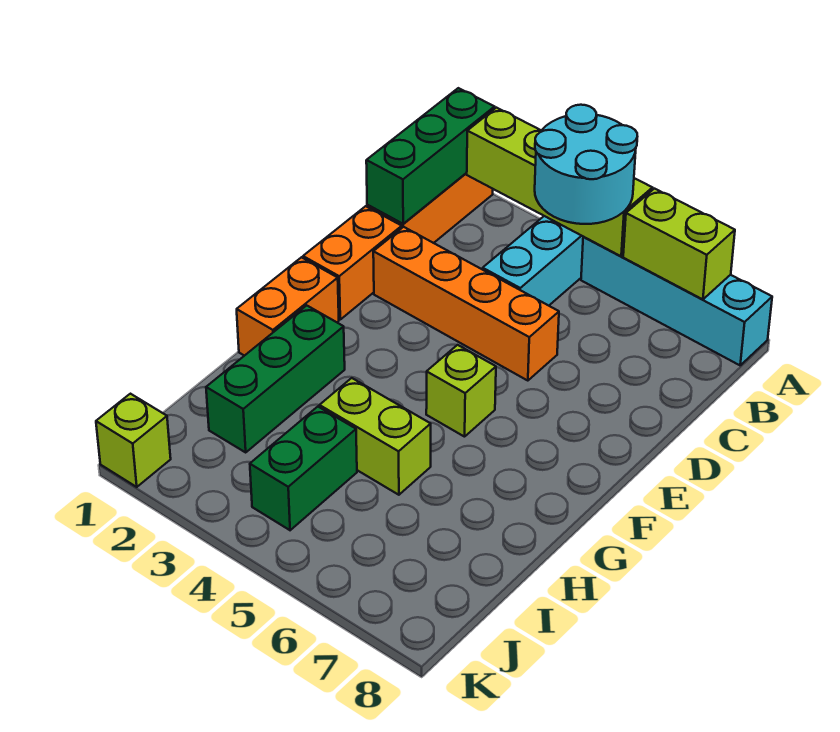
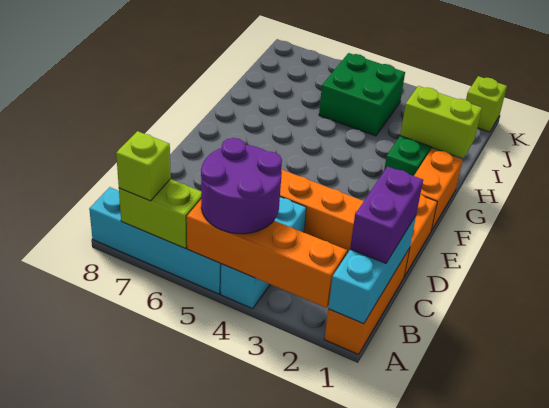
green brick A1:C1 level 2 -> cyan brick A1:C1 level 2
lime brick A2:A5 level 2 -> orange brick A2:A5 level 2
cyan round brick A4:B5 level 3 -> purple round brick A4:B5 level 3
none -> purple brick B1:C1 level 3
lime brick F5 level 1 -> lime brick A7 level 3
lime brick H4:H5 level 1 -> lime brick H1:H2 level 2
green brick I4:J4 level 1 -> green brick I4:J5 level 1

